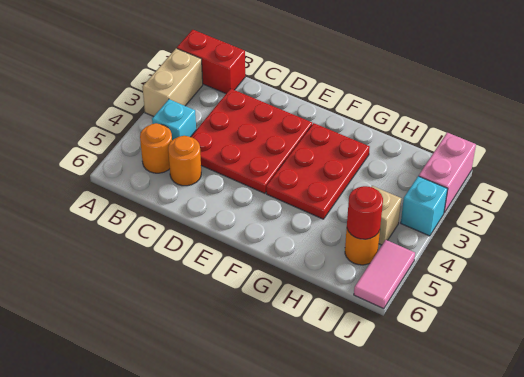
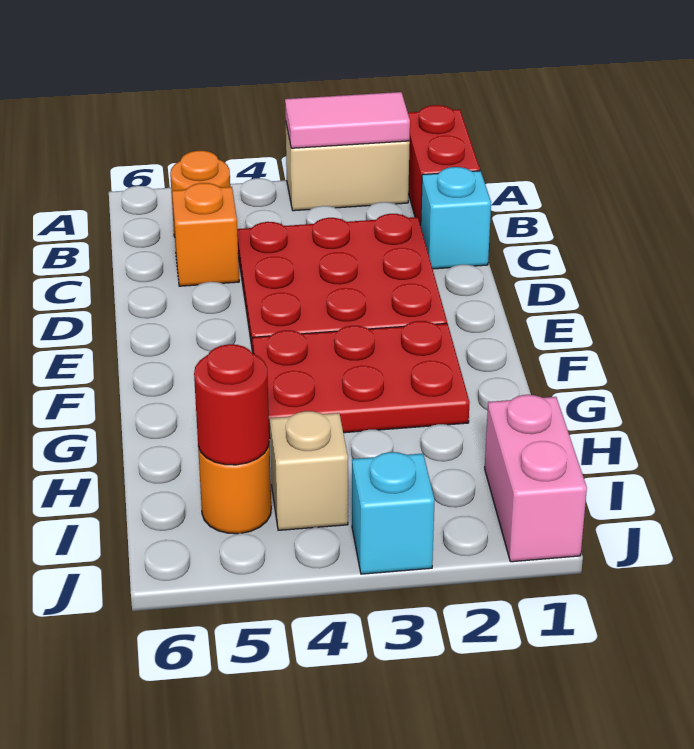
cyan brick B4 level 1 -> cyan brick C1 level 1
orange round brick C5 level 1 -> orange brick C5 level 1
pink brick J1:J2 level 1 -> pink brick I1:J1 level 1
pink tile J5:J6 level 1 -> pink tile A2:A3 level 2

